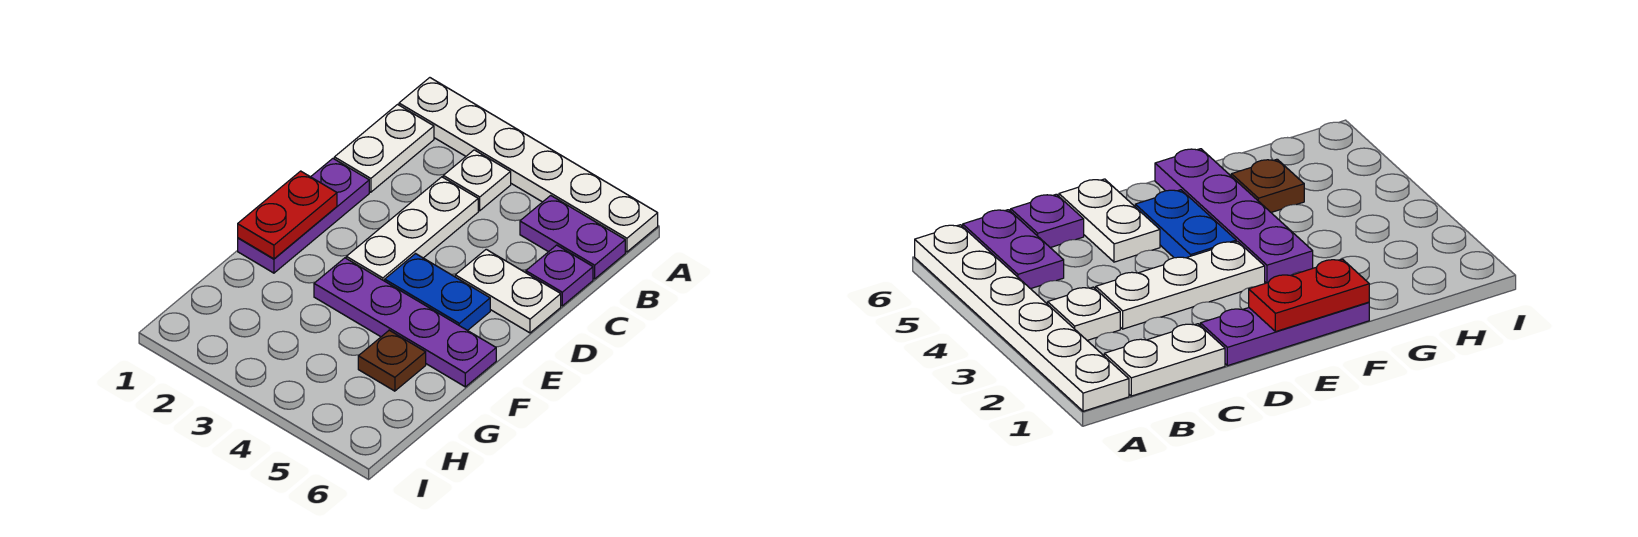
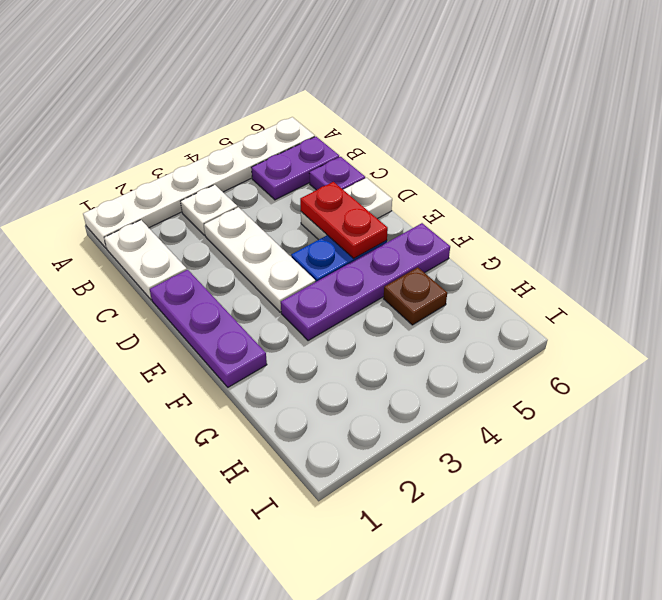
red plate E1:F1 level 2 -> red plate D5:E5 level 2

